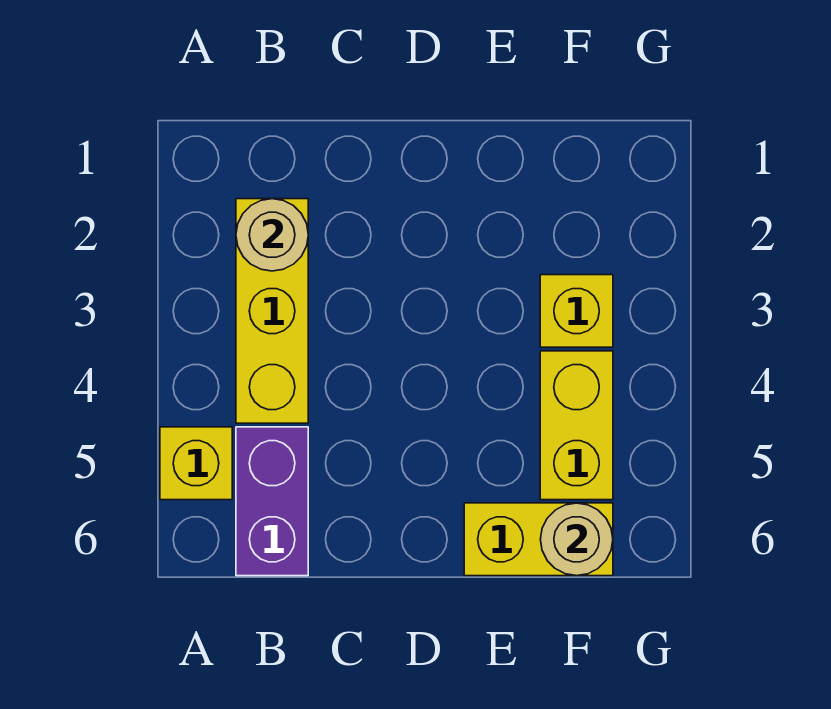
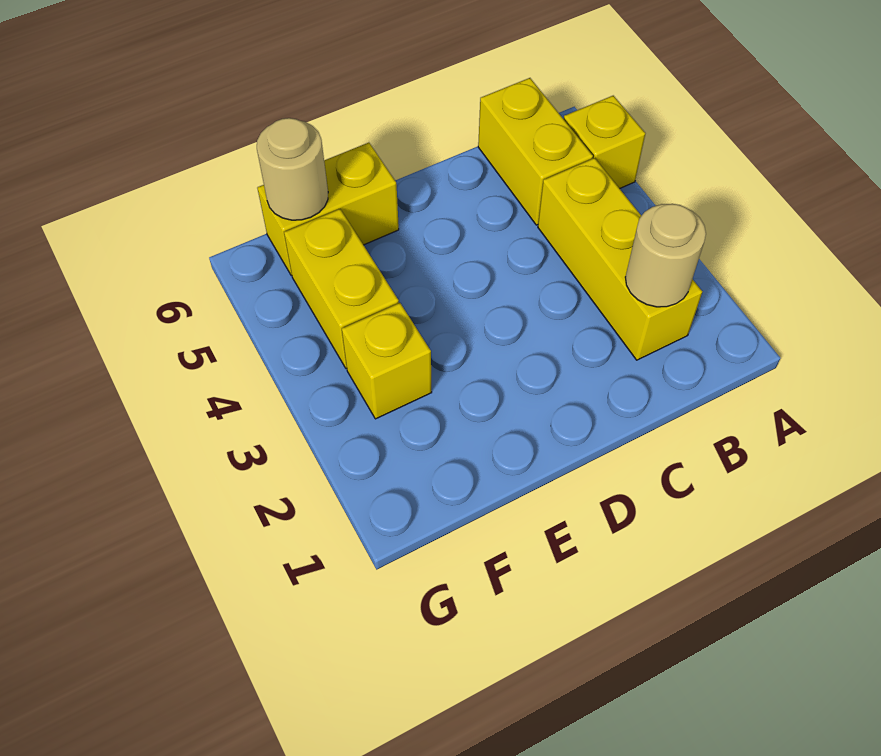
purple brick B5:B6 level 1 -> yellow brick B5:B6 level 1

